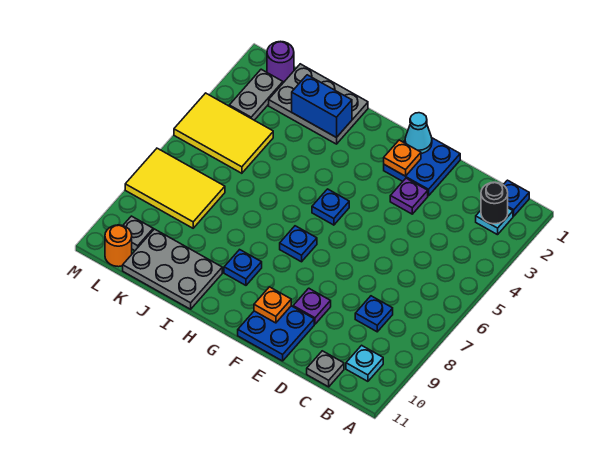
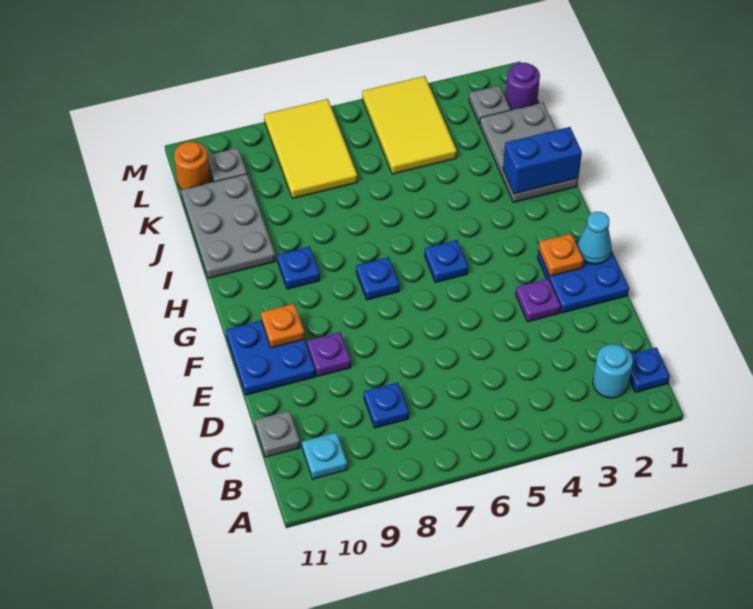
cyan plate B2 level 1 -> cyan round brick B2 level 1
black round brick B2 level 2 -> none
blue brick I2:J2 level 2 -> blue brick I1:I2 level 2
grey plate L2:L3 level 1 -> grey plate L2 level 1

